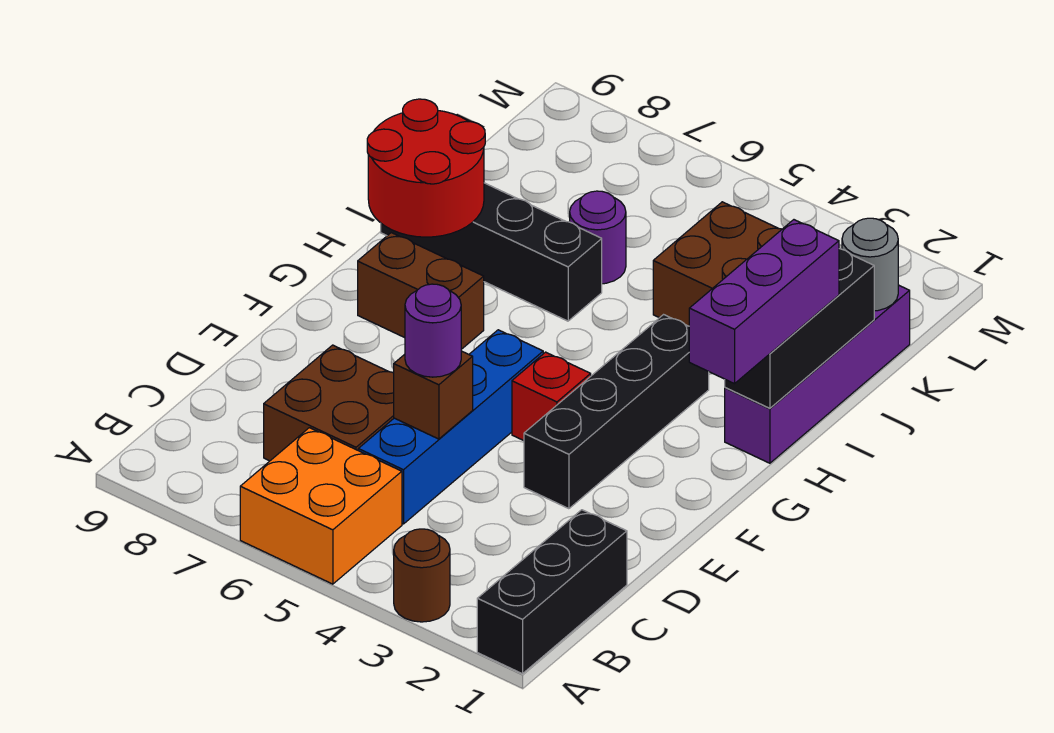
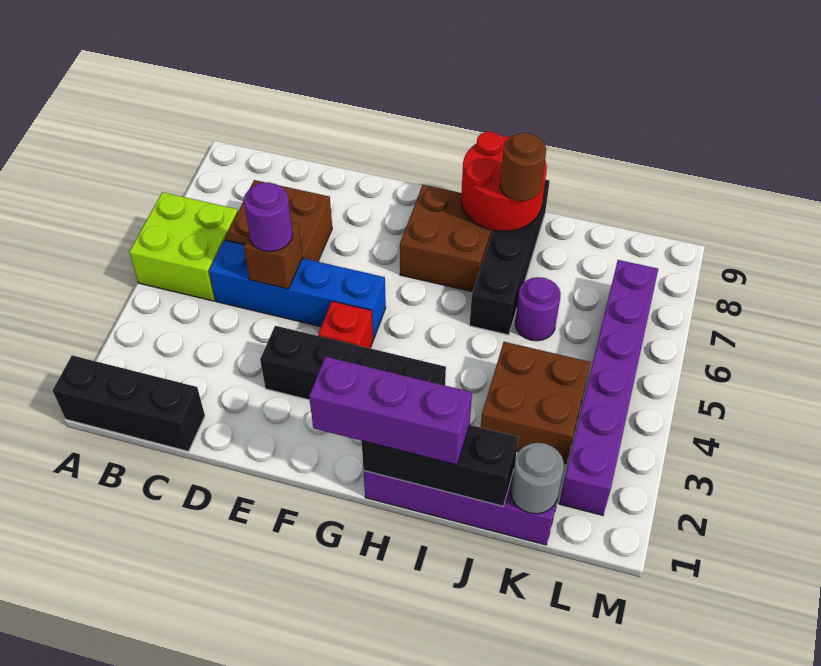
brown round brick A3 level 1 -> brown round brick I8 level 3
orange brick A5:B6 level 1 -> lime brick A5:B6 level 1
brown brick G7:G8 level 1 -> brown brick G7:H8 level 1
none -> purple brick L2:L7 level 1

